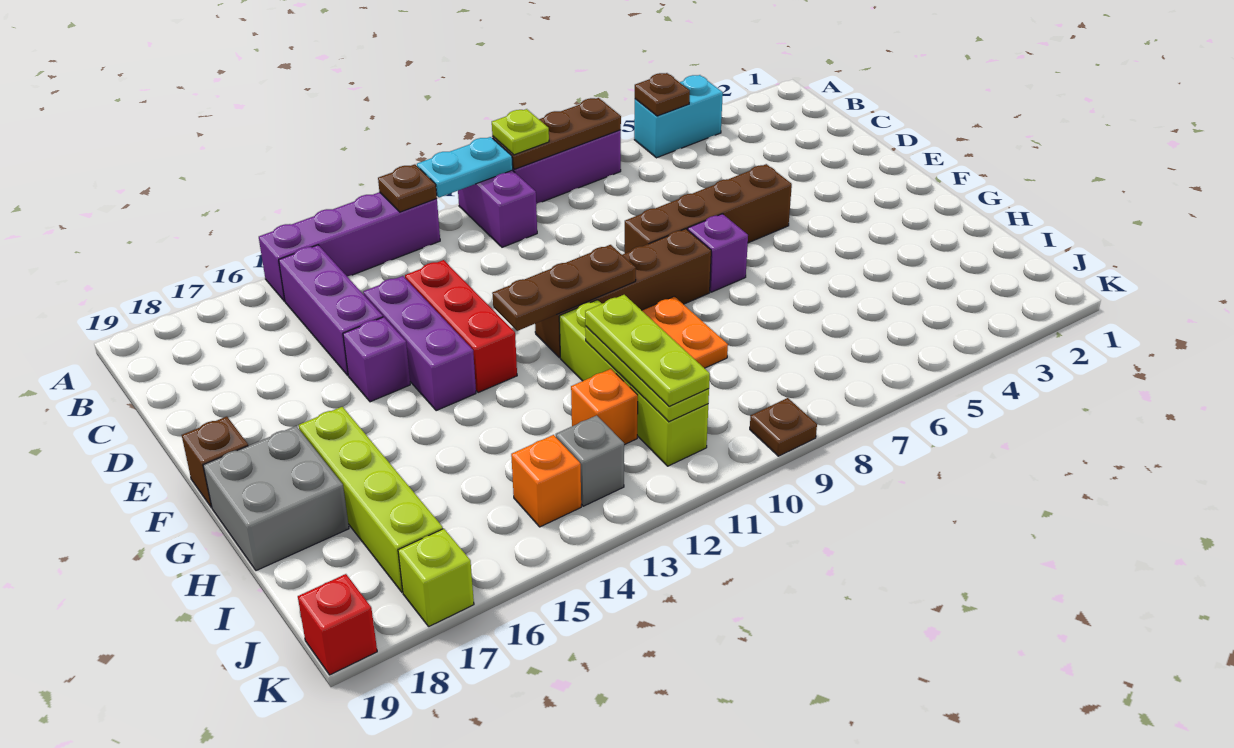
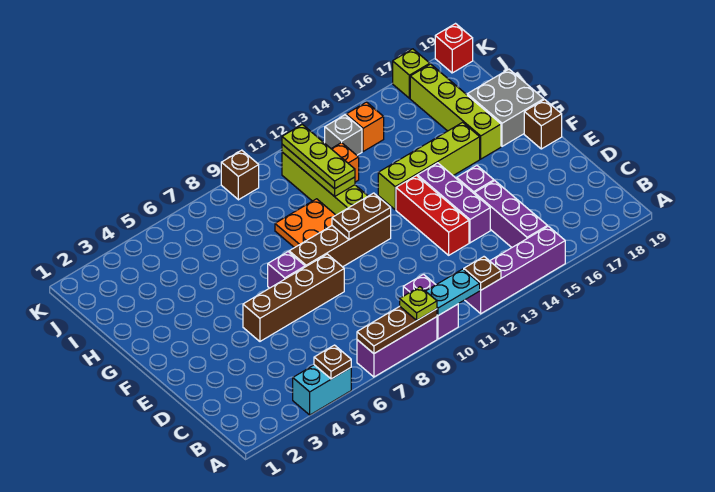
brown plate F10:F12 level 2 -> brown plate F10:F11 level 2
none -> lime brick G13:G16 level 1
brown plate K9 level 1 -> brown brick K9 level 1

